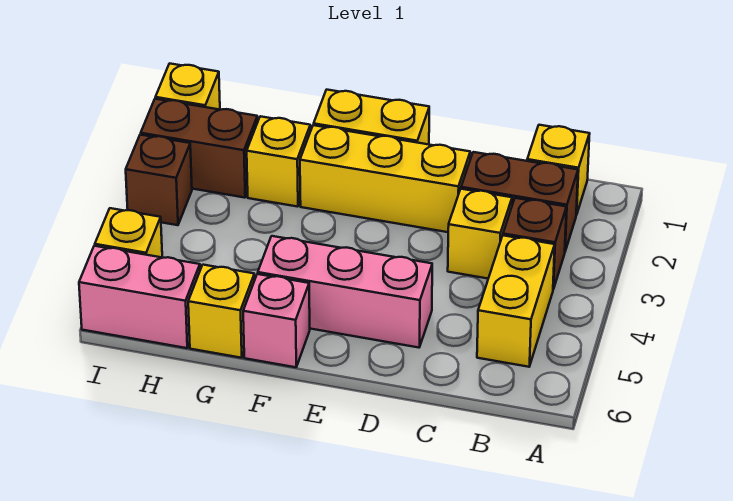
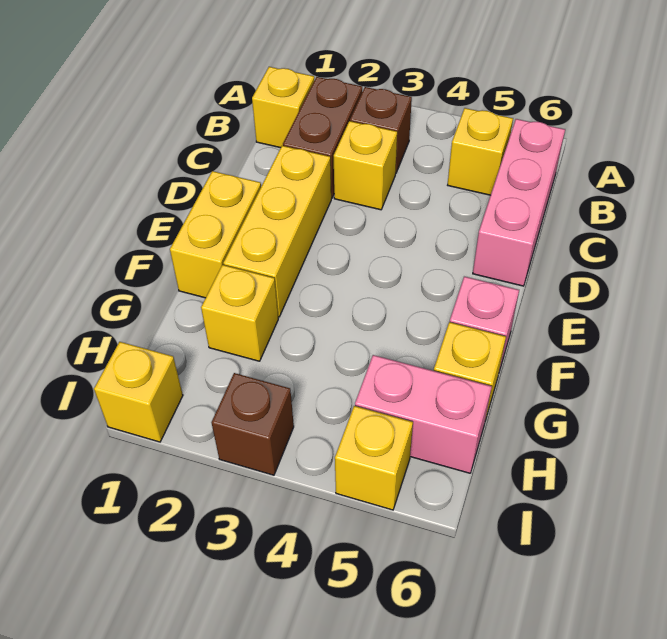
yellow brick B4:B5 level 1 -> yellow brick B5 level 1
pink brick D5:F5 level 1 -> pink brick B6:D6 level 1
brown brick H2:I2 level 1 -> none
pink brick H6:I6 level 1 -> pink brick H5:H6 level 1

